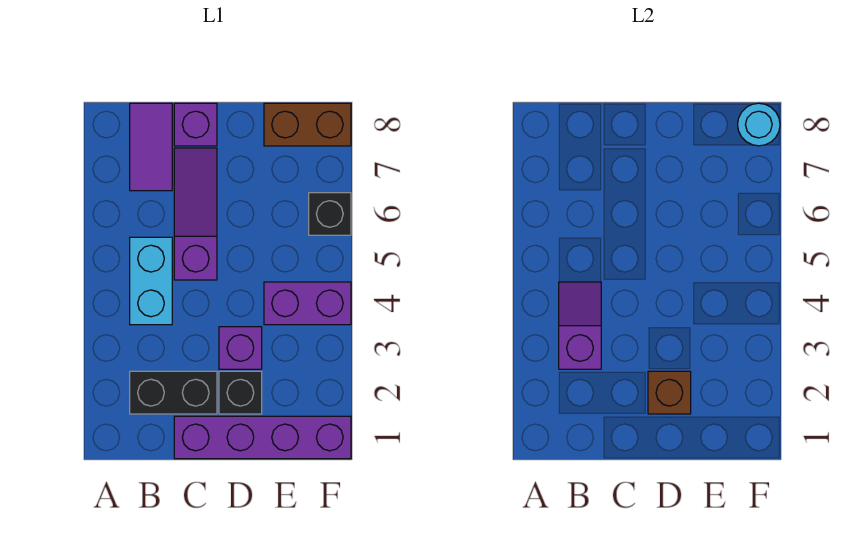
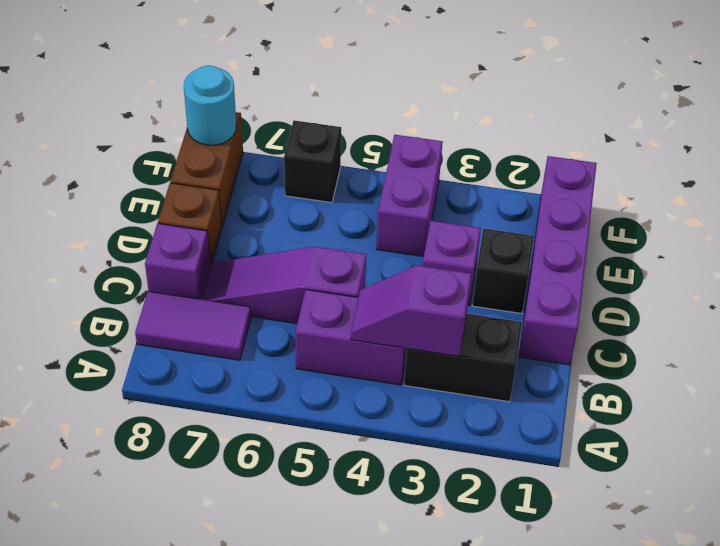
black brick B2:C2 level 1 -> black brick B2:B3 level 1
cyan brick B4:B5 level 1 -> purple brick B4:B5 level 1
brown brick D2 level 2 -> brown brick D8 level 1

